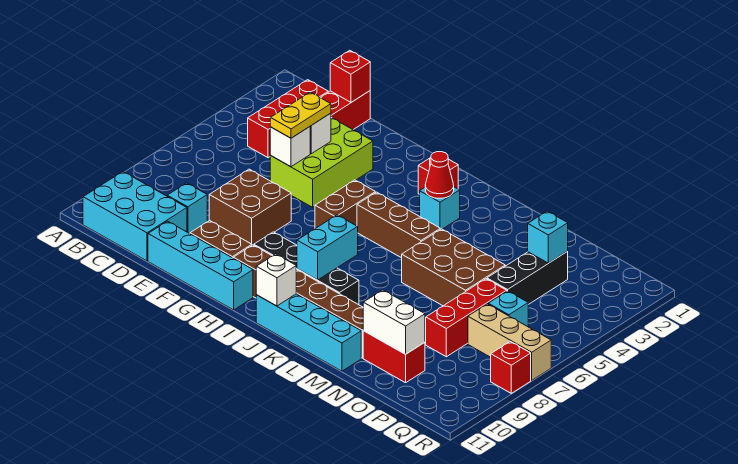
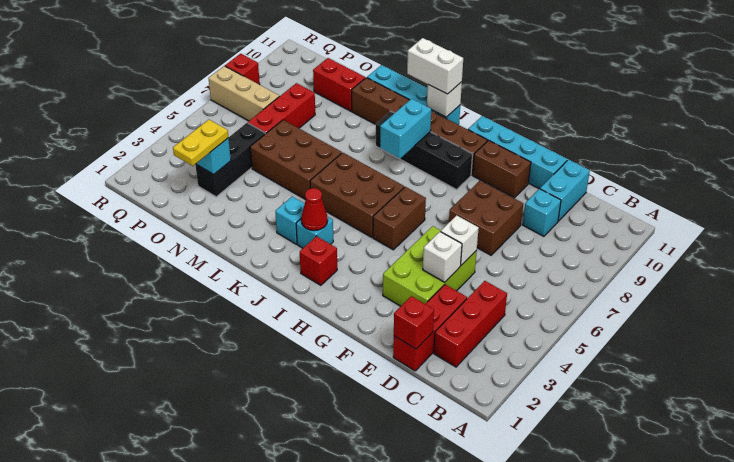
cyan brick B10:D11 level 1 -> cyan brick D10:D11 level 1
yellow plate E4:E5 level 3 -> yellow plate O2:O3 level 3
brown brick I5:K5 level 1 -> brown brick I5:K6 level 1
white brick N10:O10 level 2 -> white brick J11:K11 level 3
cyan brick P6 level 1 -> cyan brick K3 level 1

